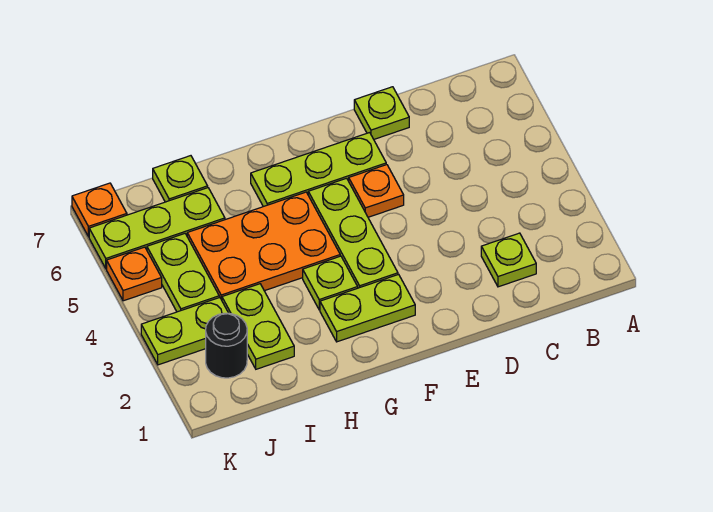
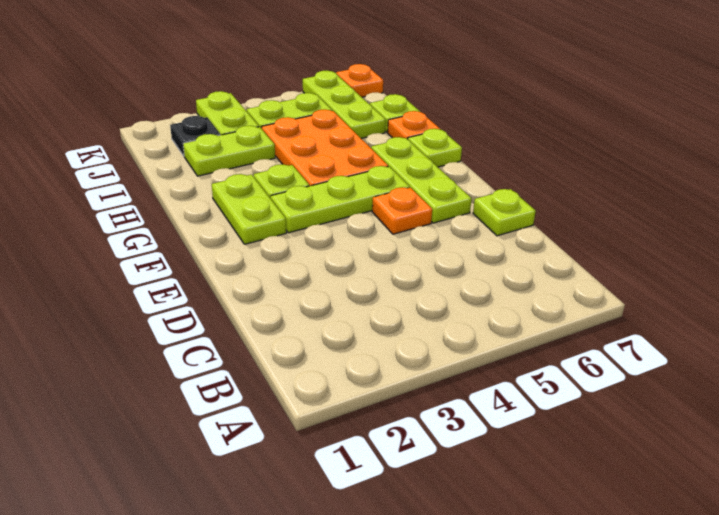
lime plate C2 level 1 -> lime plate G7 level 1
black round brick J2 level 1 -> black plate J2 level 1
orange plate K5 level 1 -> orange plate H7 level 1

